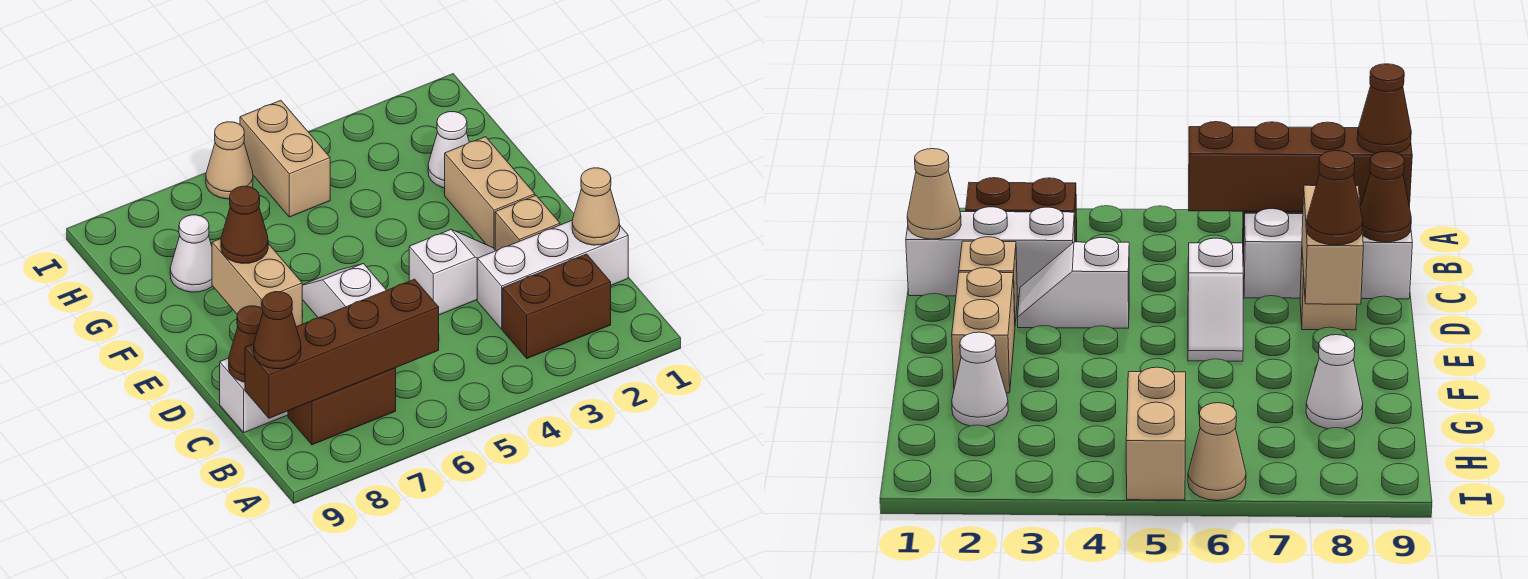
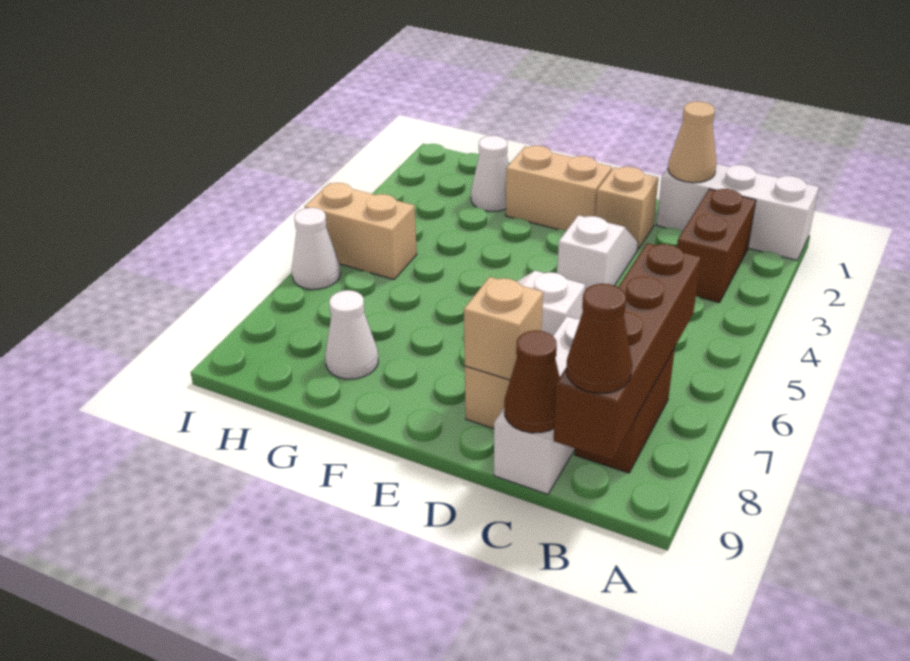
white brick C1:C3 level 1 -> white brick A1:C1 level 1
tan brick D8:E8 level 2 -> tan brick D8 level 2
brown cone E8 level 3 -> none
tan cone I6 level 1 -> white cone I6 level 1

